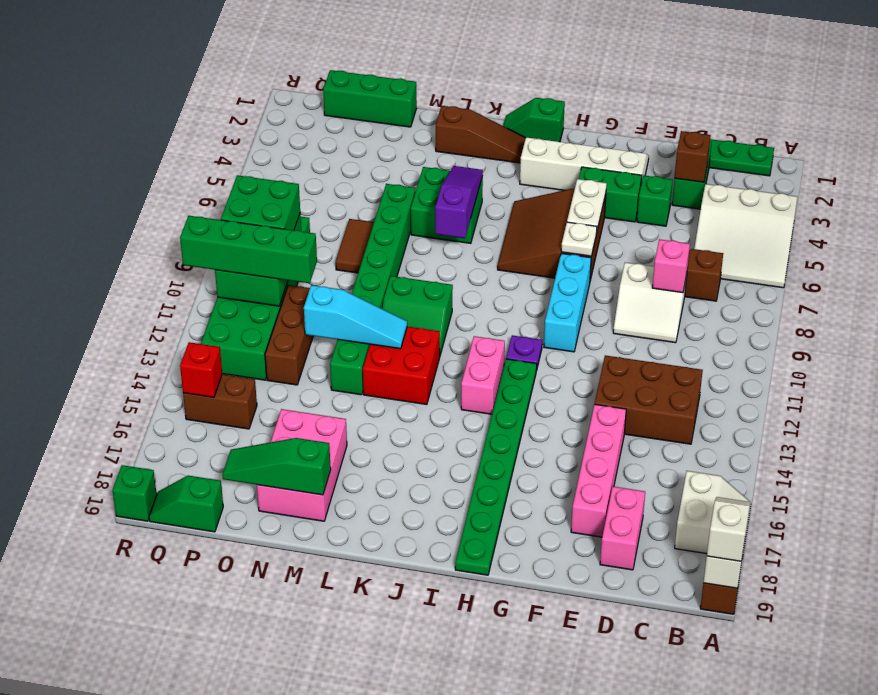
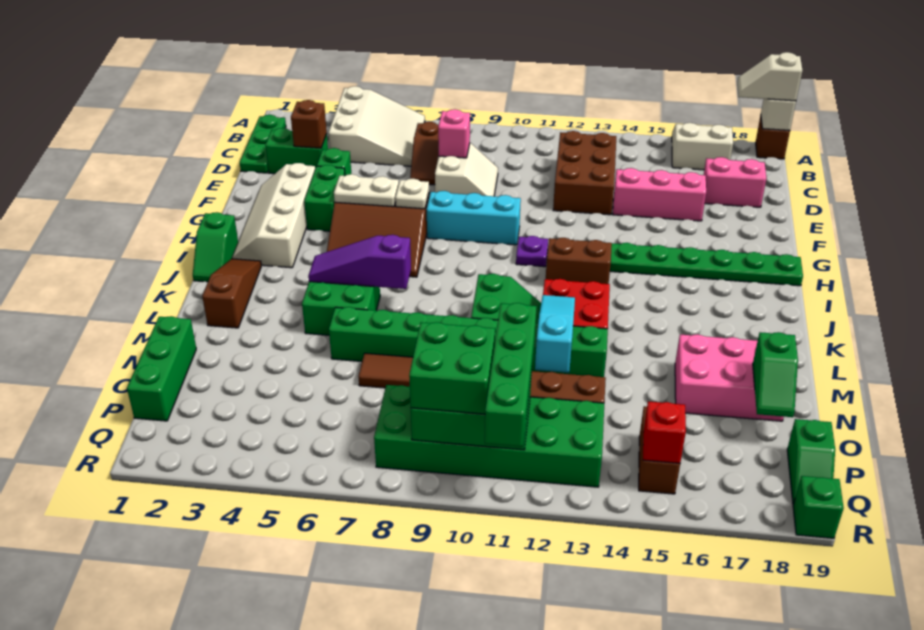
pink brick E14:E17 level 1 -> pink brick E14:E16 level 1
pink brick I12:I13 level 1 -> brown brick I12:I13 level 1
green slope M18:O18 level 2 top M -> green slope N18:O18 level 2 top N

